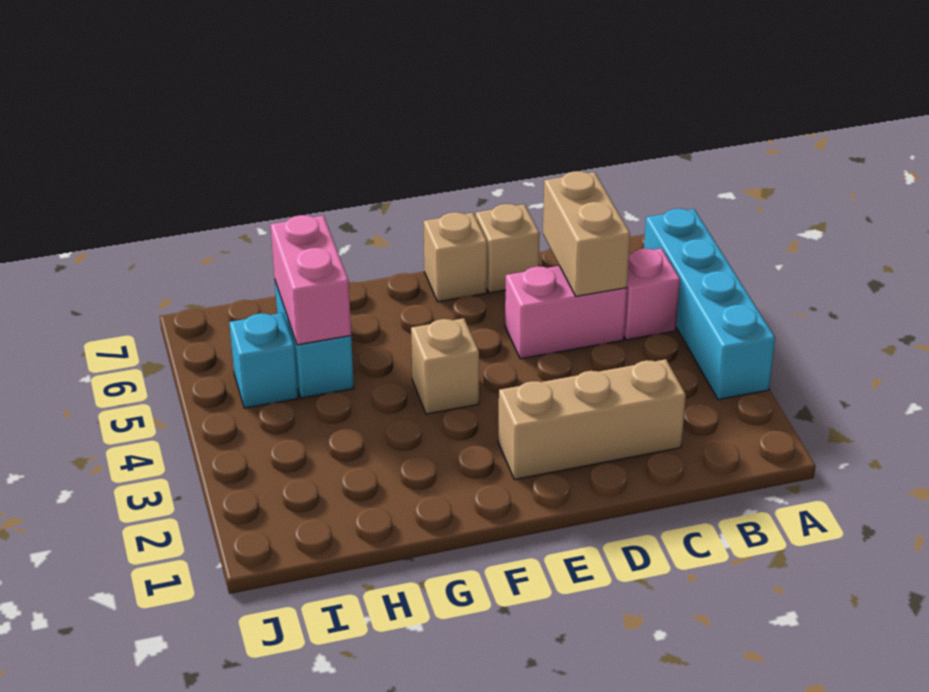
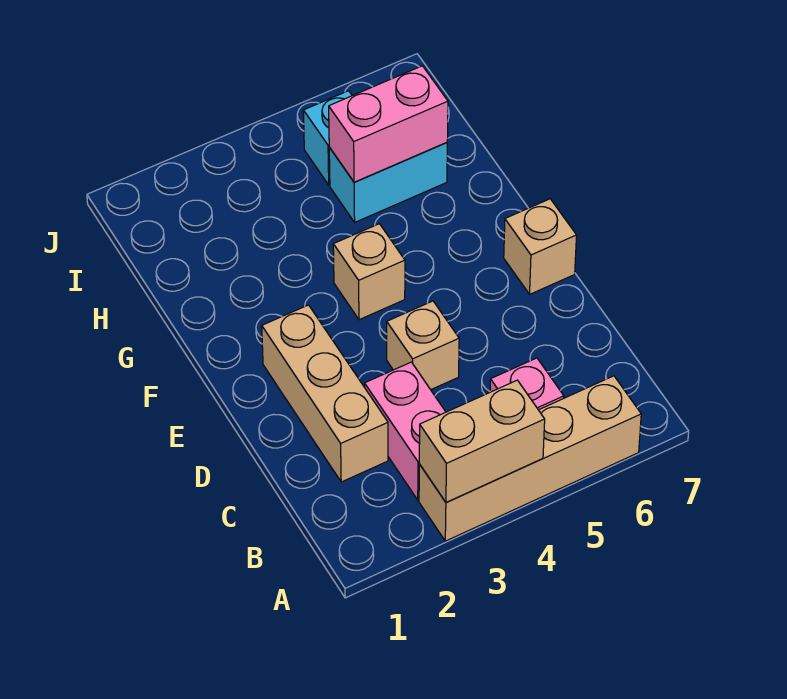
cyan brick A3:A6 level 1 -> tan brick A3:A6 level 1
pink brick C5:D5 level 1 -> pink brick B3:C3 level 1
tan brick C5:C6 level 2 -> tan brick A3:A4 level 2
tan brick D7 level 1 -> tan brick D4 level 1

